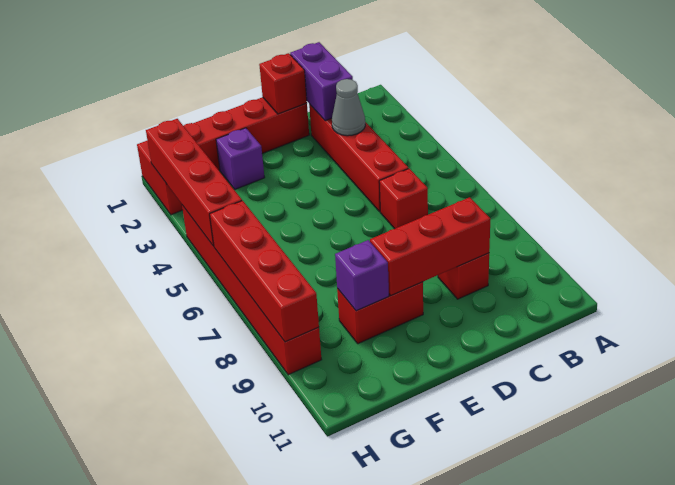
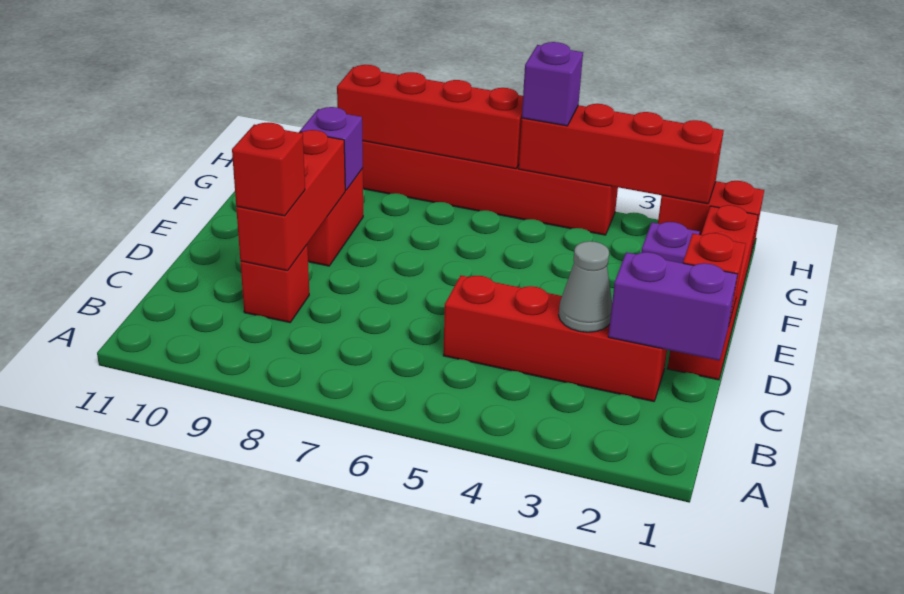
red brick C6 level 1 -> red brick C9 level 3
none -> purple brick H5 level 3

